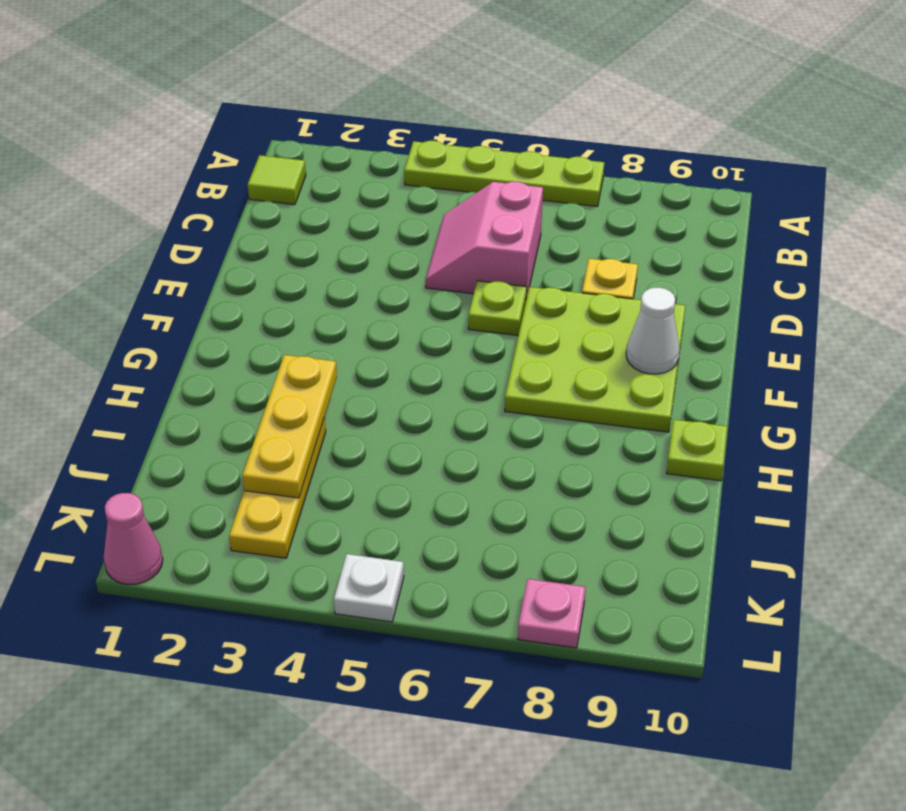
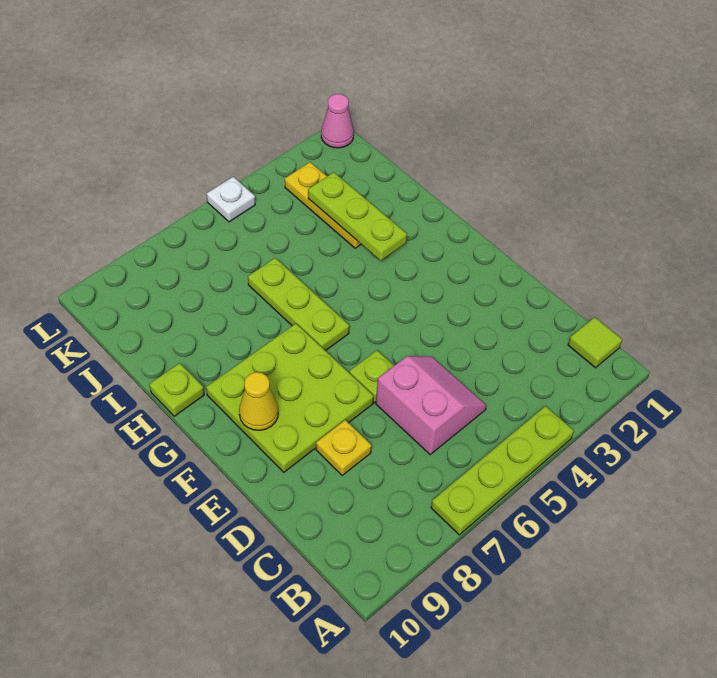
white cone F9 level 2 -> yellow cone F9 level 2
none -> lime plate G6:I6 level 1
yellow plate H3:J3 level 2 -> lime plate H3:J3 level 2
pink plate L8 level 1 -> none

